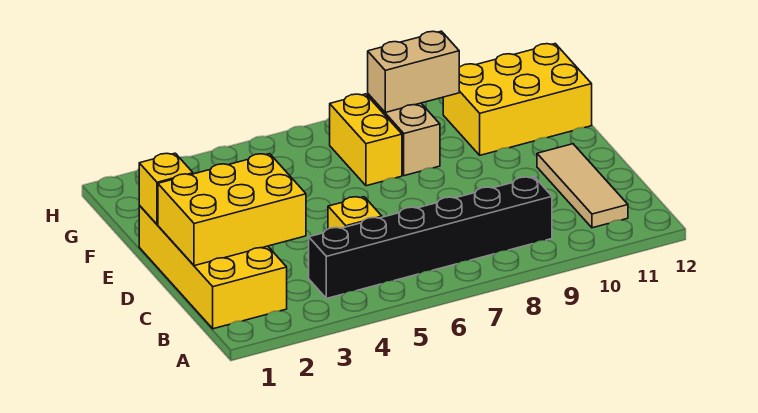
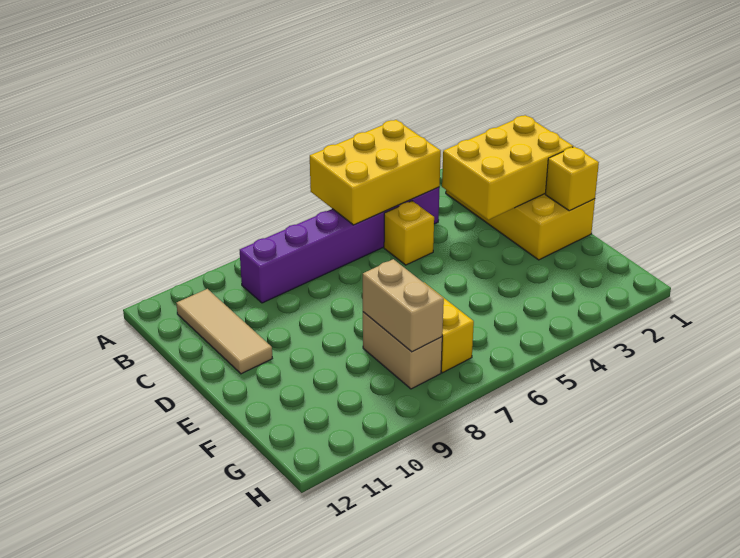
black brick B4:B9 level 1 -> purple brick B4:B9 level 1
yellow brick F10:G12 level 1 -> yellow brick A4:B6 level 2
tan brick G8:G9 level 2 -> tan brick F8:G8 level 2

